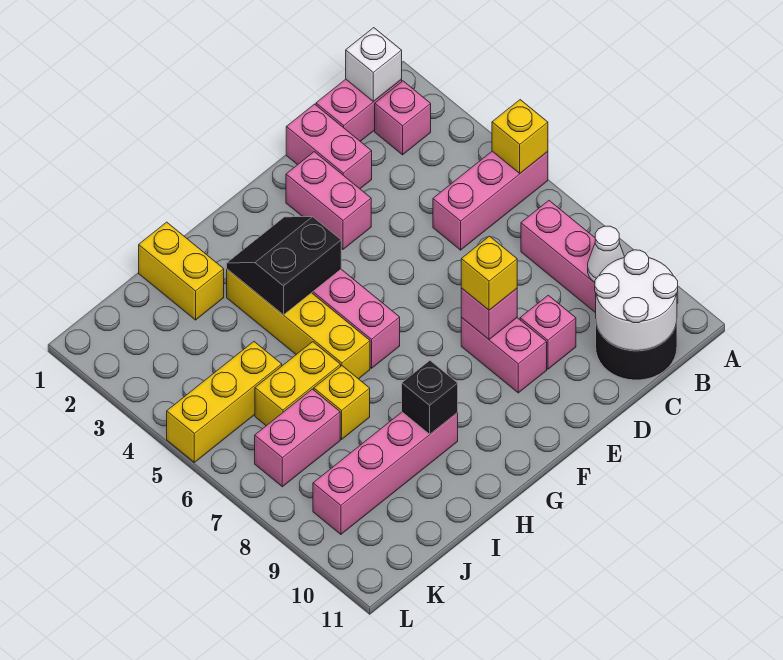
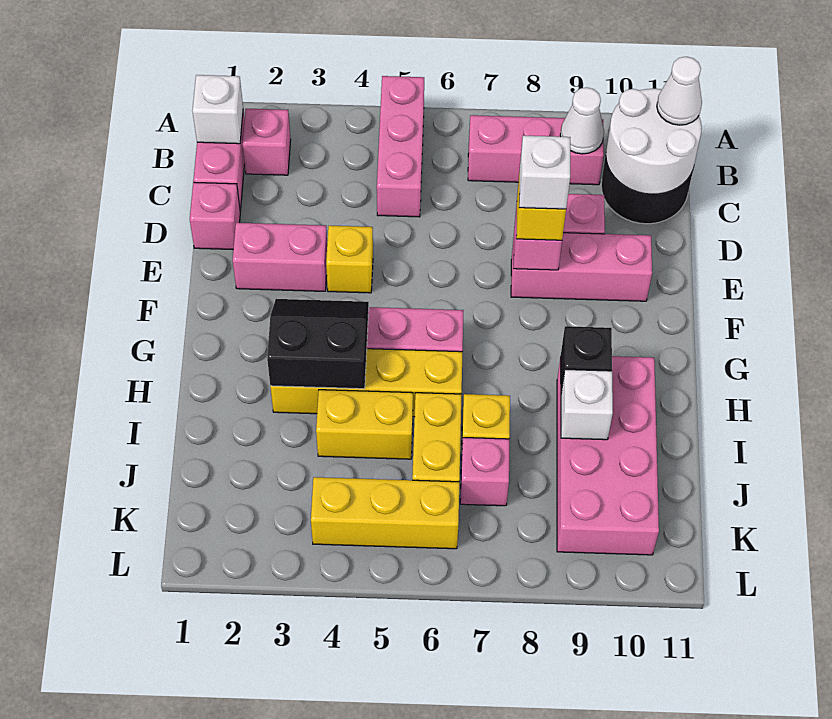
yellow brick A5 level 2 -> yellow brick E4 level 1
none -> white cone B11 level 3
pink brick D1:D2 level 1 -> pink brick D1 level 1
pink brick E8:E9 level 1 -> pink brick E8:E10 level 1
none -> white brick E8 level 4
black slope G3:H4 level 2 top 4 -> black slope G3:H4 level 2 top H
pink brick H9:K9 level 1 -> pink brick H9:K10 level 1
yellow brick I1:I2 level 1 -> yellow brick I4:I5 level 1
none -> white brick I9 level 2
yellow brick J5:L5 level 1 -> yellow brick K4:K6 level 1
pink brick J7:K7 level 1 -> pink brick J7 level 1

